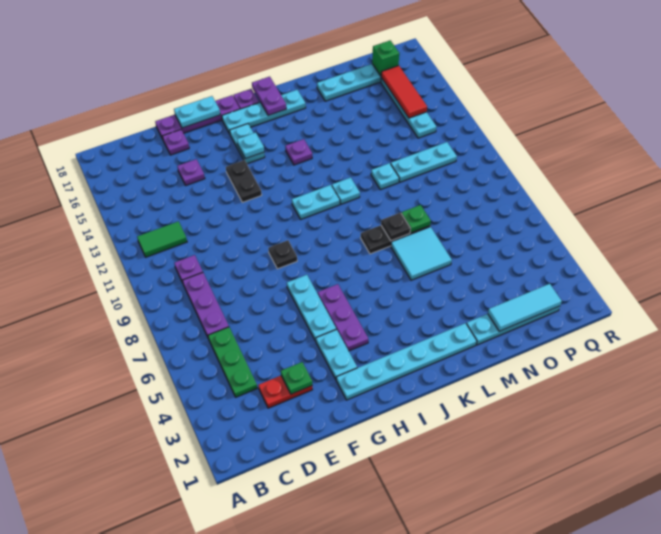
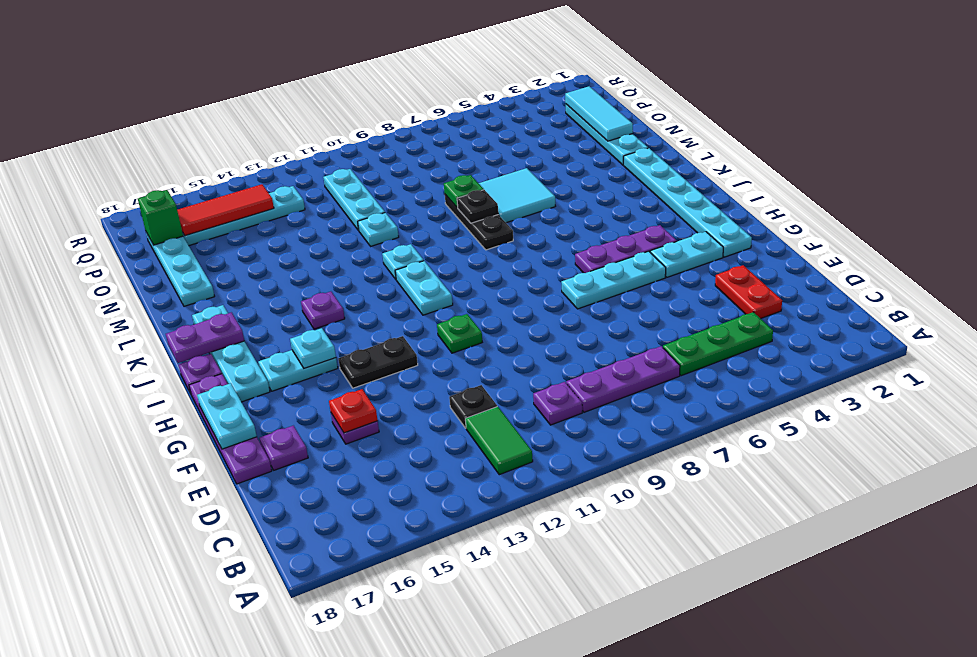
green plate E3 level 2 -> green plate G11 level 1
none -> red plate E15 level 2
black plate G9 level 1 -> black plate D12 level 1

